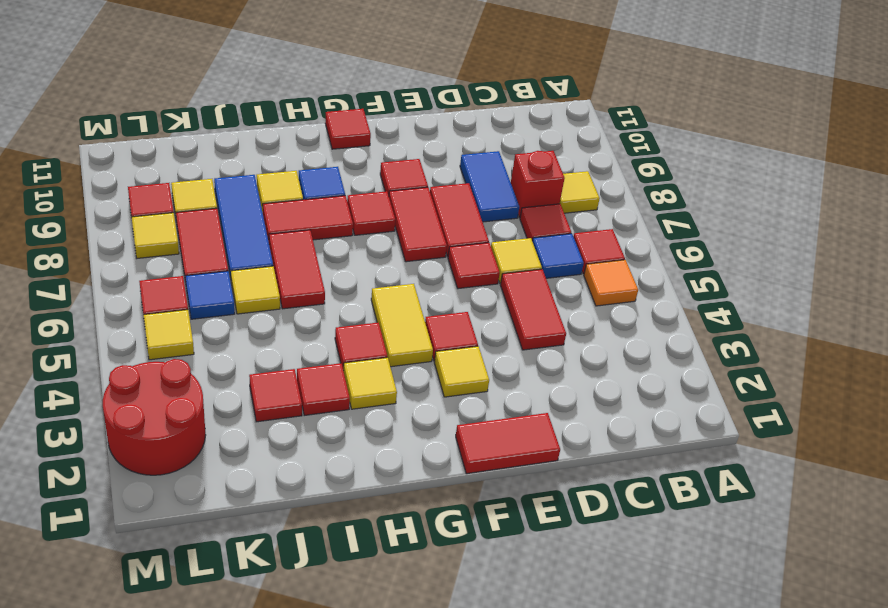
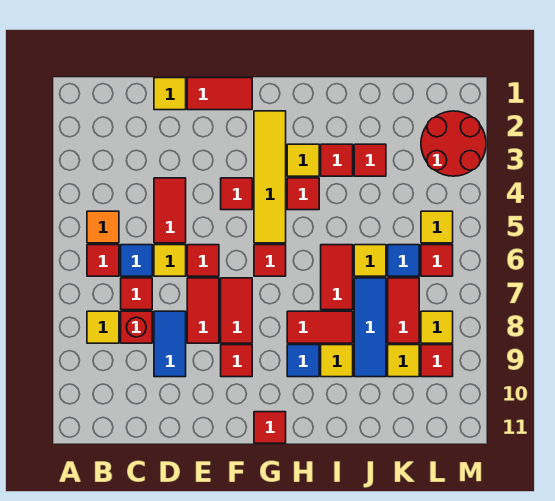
yellow tile F3 level 1 -> yellow tile D1 level 1
yellow tile G4:G5 level 1 -> yellow tile G2:G5 level 1
red tile G8 level 1 -> red tile G6 level 1

